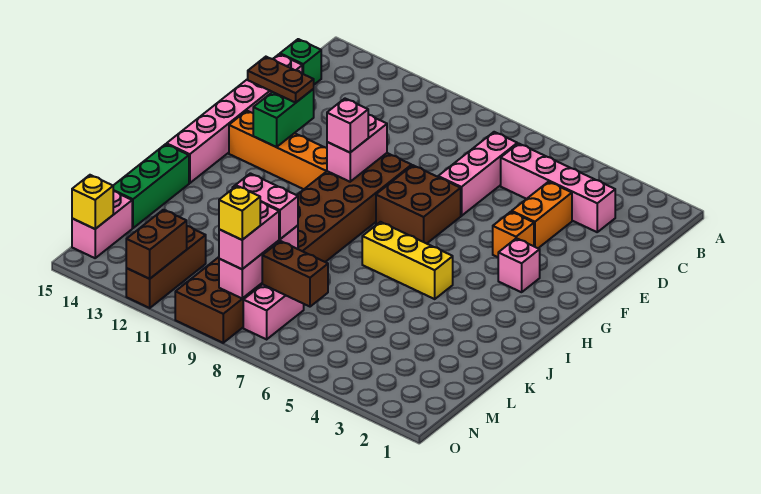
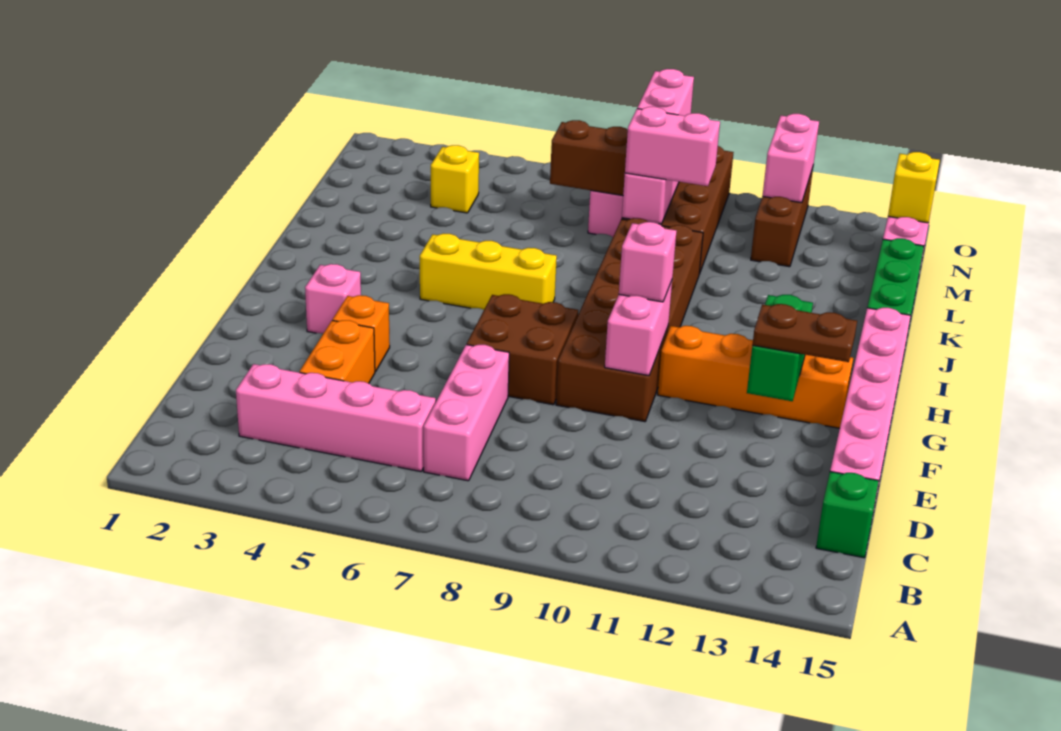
yellow brick N9 level 4 -> yellow brick M4 level 1
brown brick N12:O12 level 2 -> pink brick N12:O12 level 2

